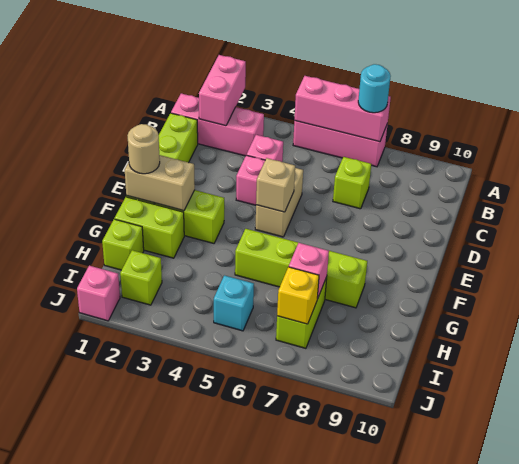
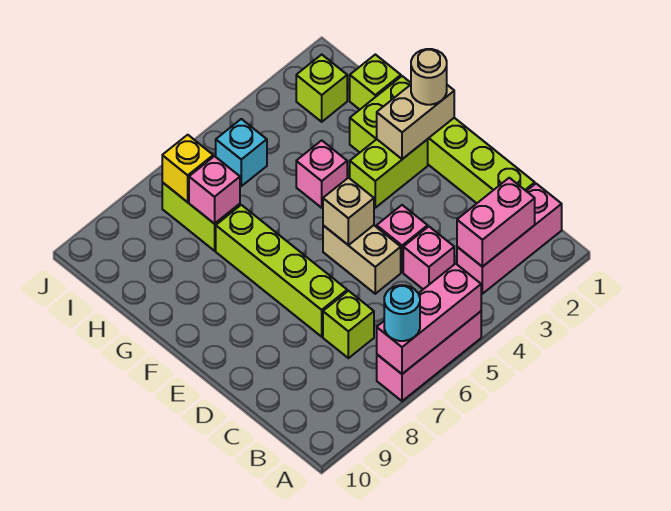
pink brick A2:B2 level 2 -> pink brick B2:B3 level 2
lime brick G5:G8 level 1 -> lime brick D7:G7 level 1
pink brick J1 level 1 -> pink brick G4 level 1

